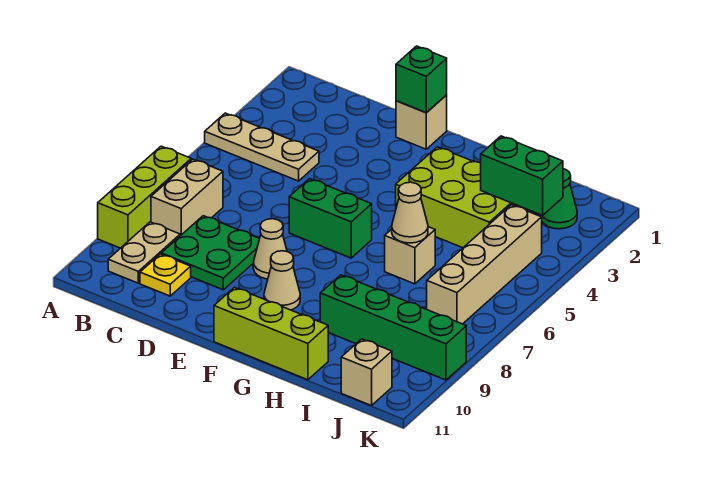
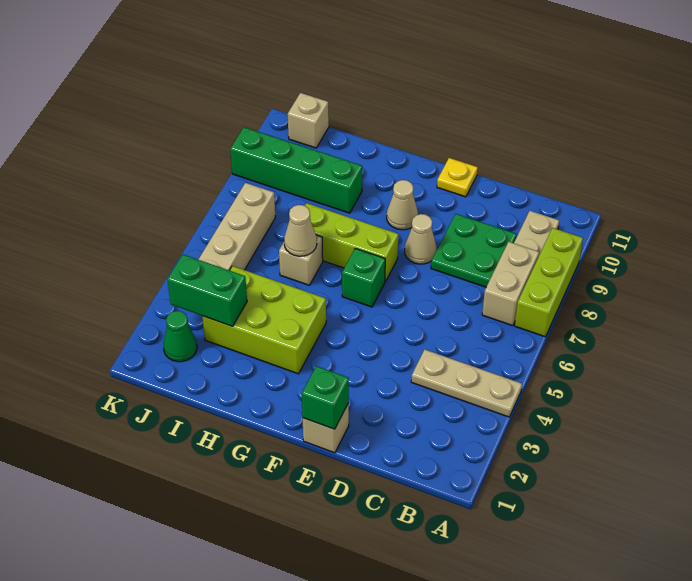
yellow plate C10 level 1 -> yellow plate E11 level 1
green brick E6:F6 level 1 -> green brick F6 level 1
lime brick F11:H11 level 1 -> lime brick F7:H7 level 1

